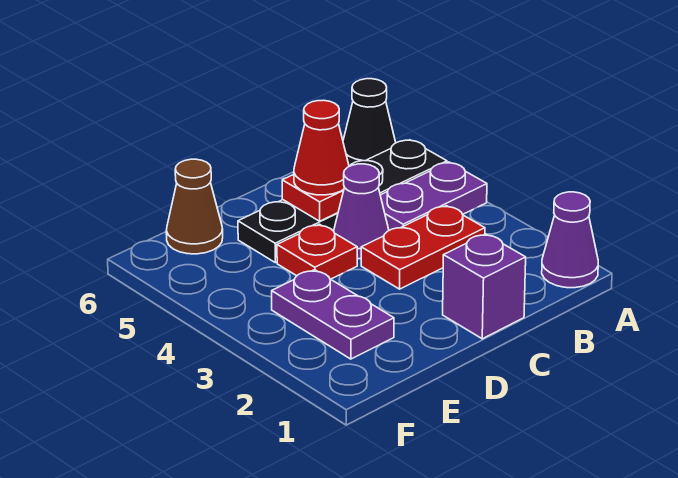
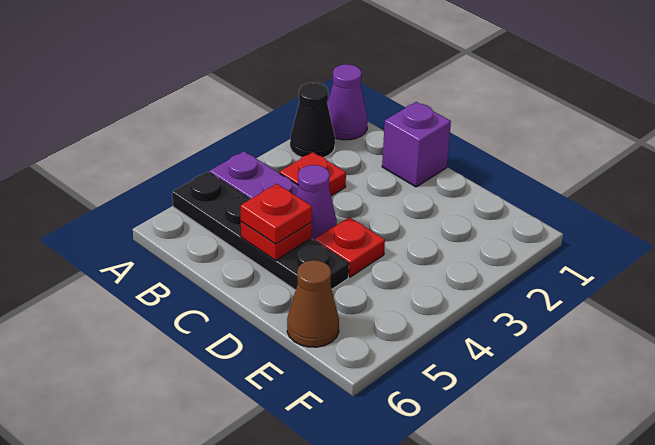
black cone A6 level 1 -> black cone A2 level 1
red plate B3:C3 level 1 -> red plate B3 level 1
red cone C5 level 3 -> red plate C5 level 3
purple plate E2:E3 level 1 -> none

